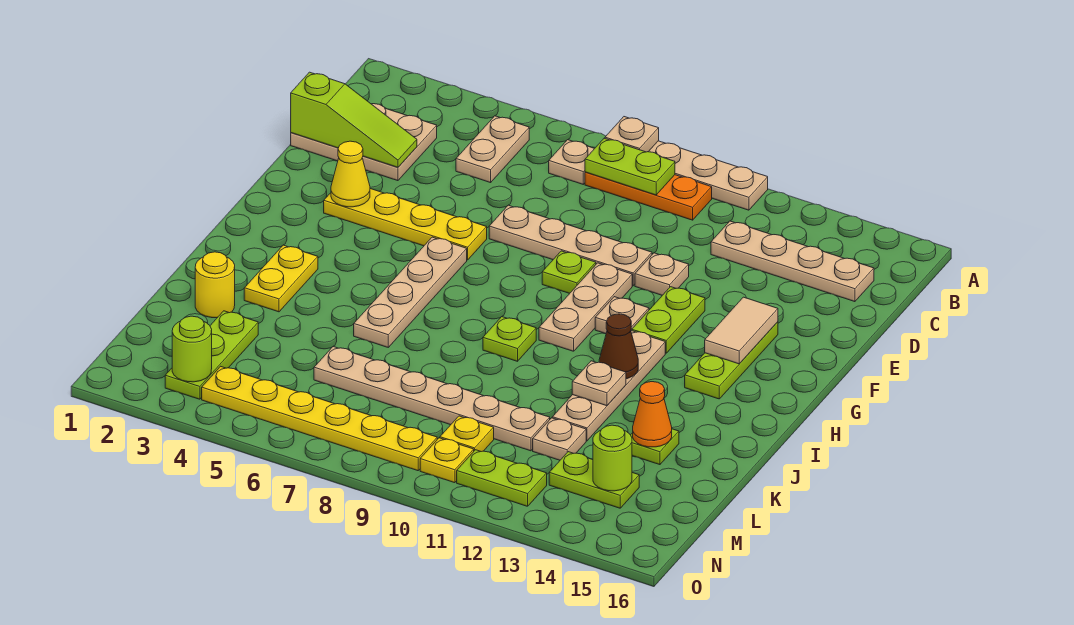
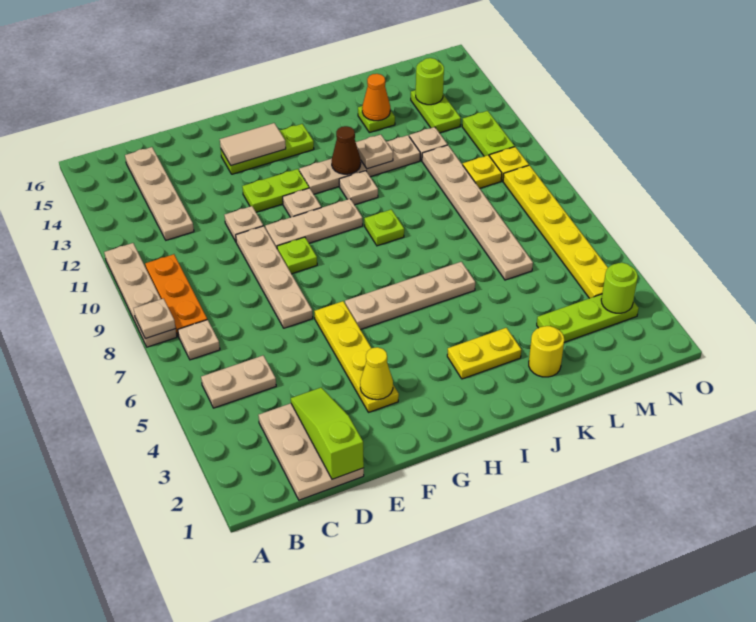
lime plate B8:B9 level 2 -> none
none -> tan plate I11 level 1

